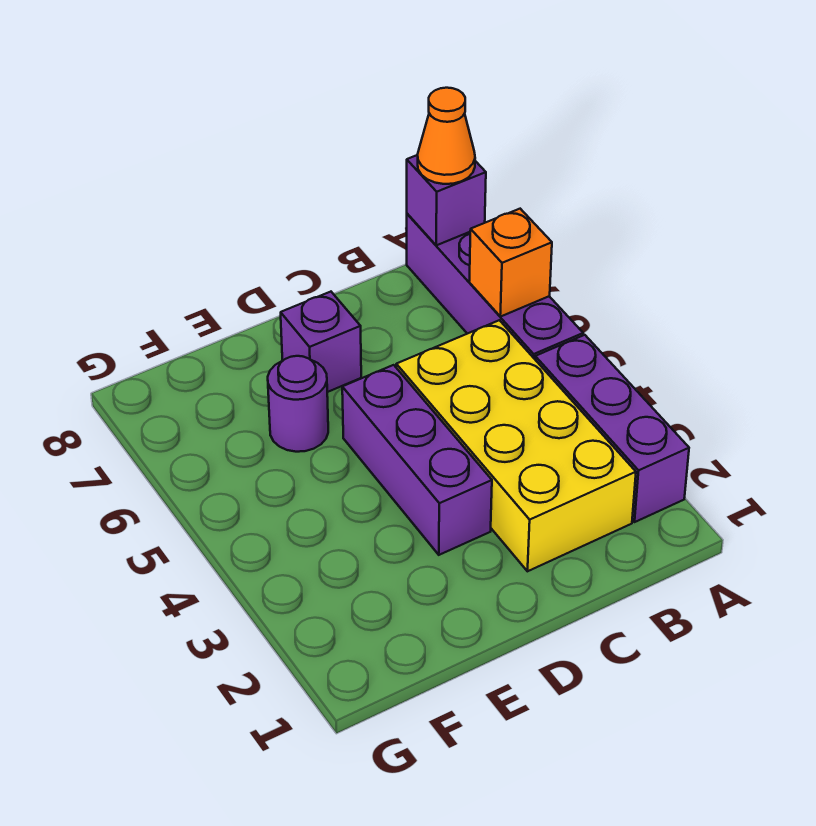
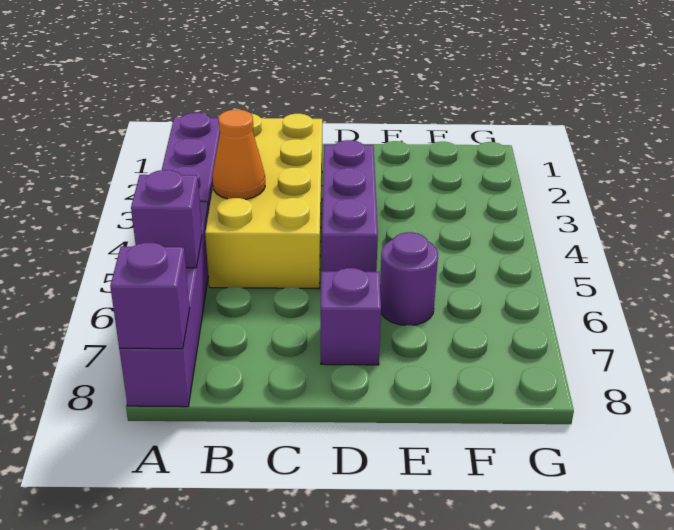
orange brick A6 level 2 -> purple brick A6 level 2
orange cone A8 level 3 -> orange cone B4 level 2

